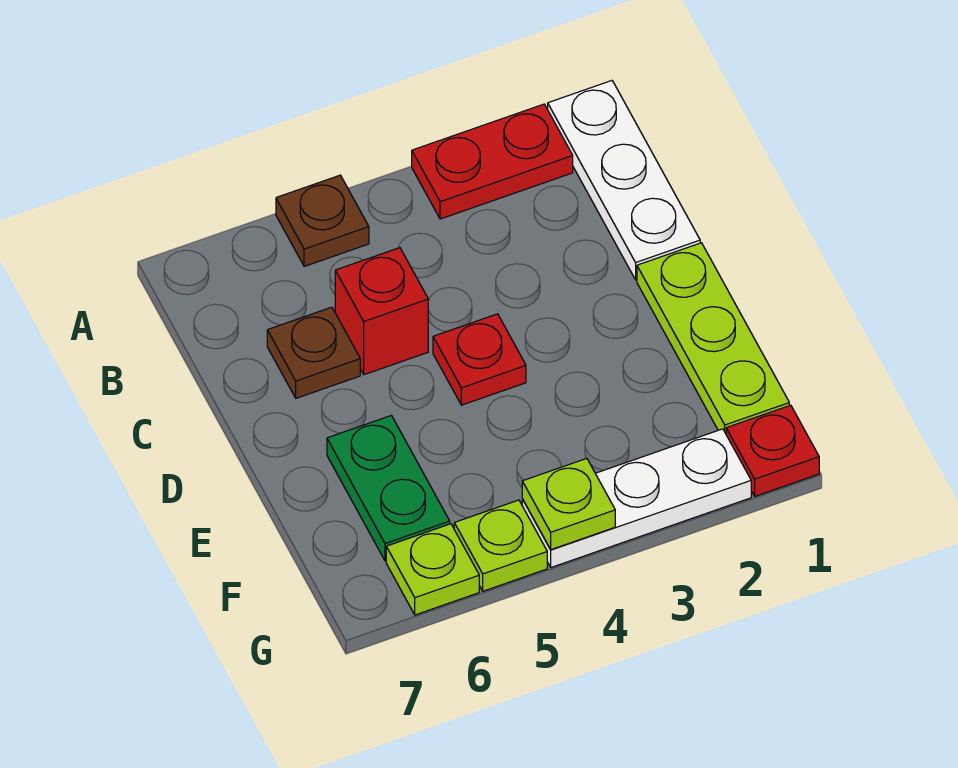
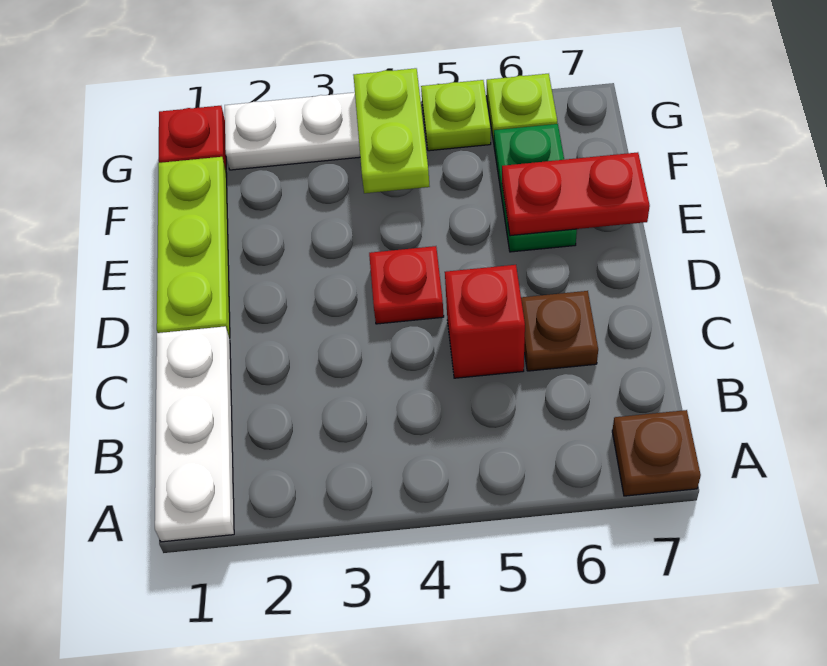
red plate A2:A3 level 1 -> red plate E6:E7 level 2
brown plate A5 level 1 -> brown plate A7 level 1
lime plate G4 level 2 -> lime plate F4:G4 level 2

